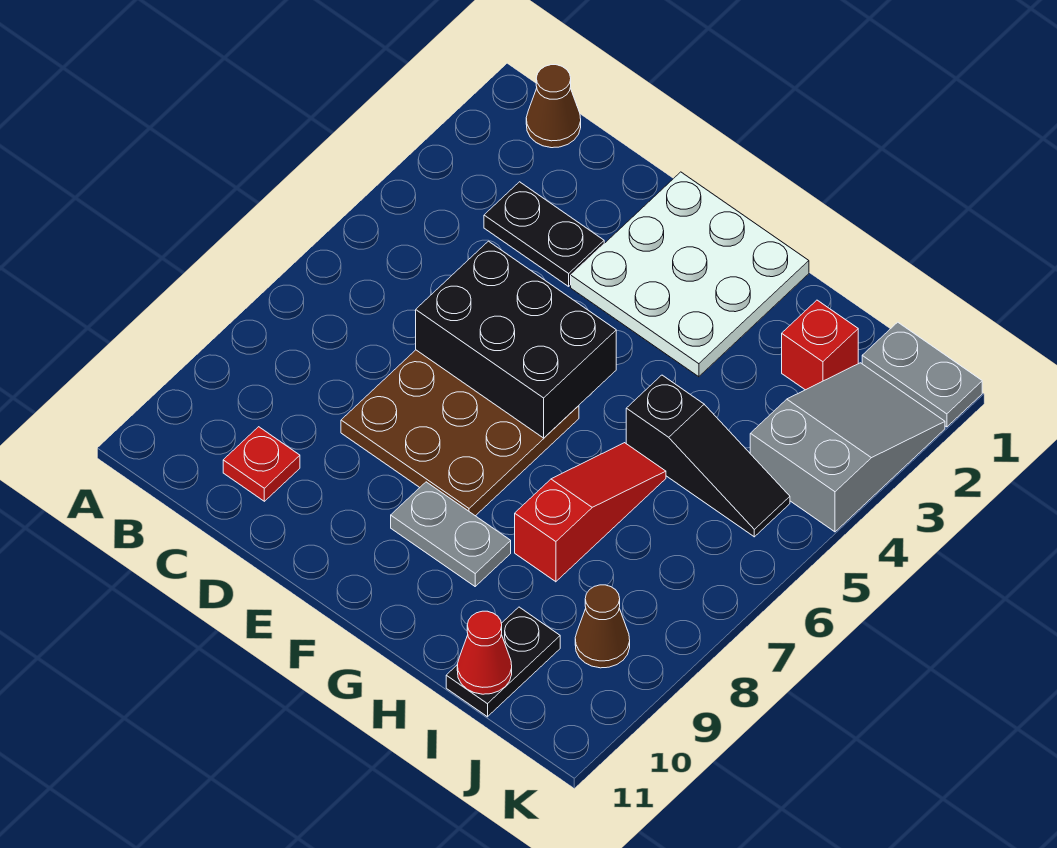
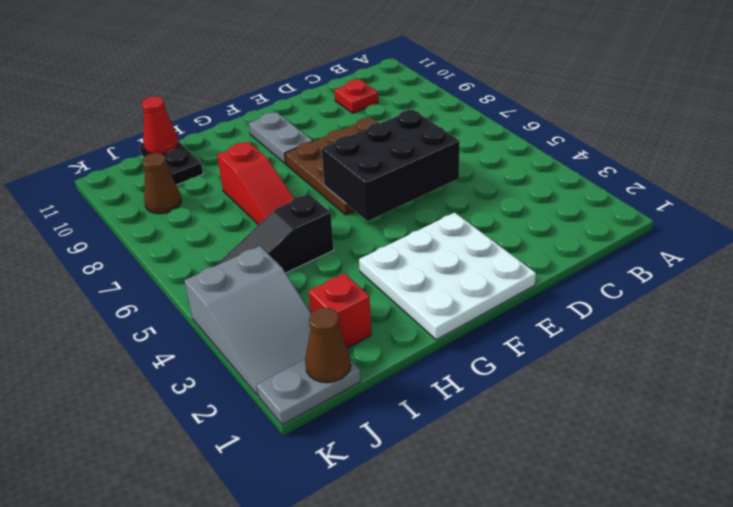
brown cone B1 level 1 -> brown cone J1 level 2
black plate C3:D3 level 1 -> none
grey plate F9:G9 level 1 -> grey plate F9:F10 level 1

